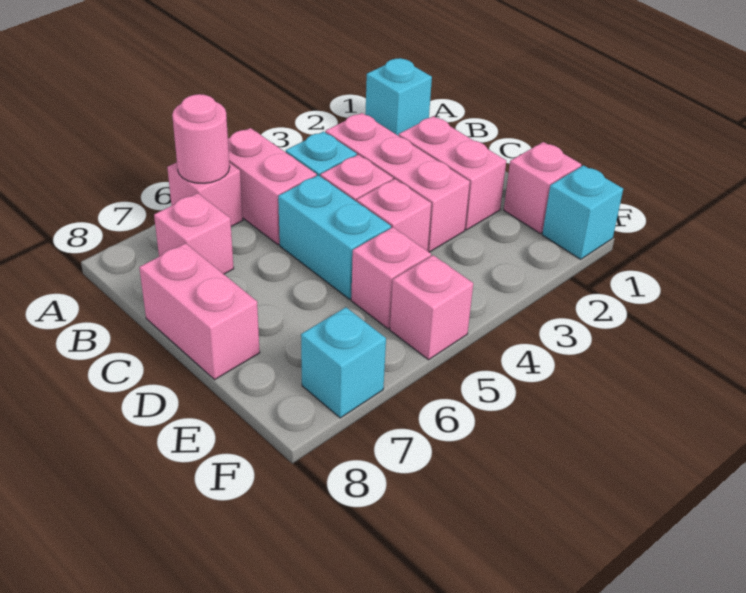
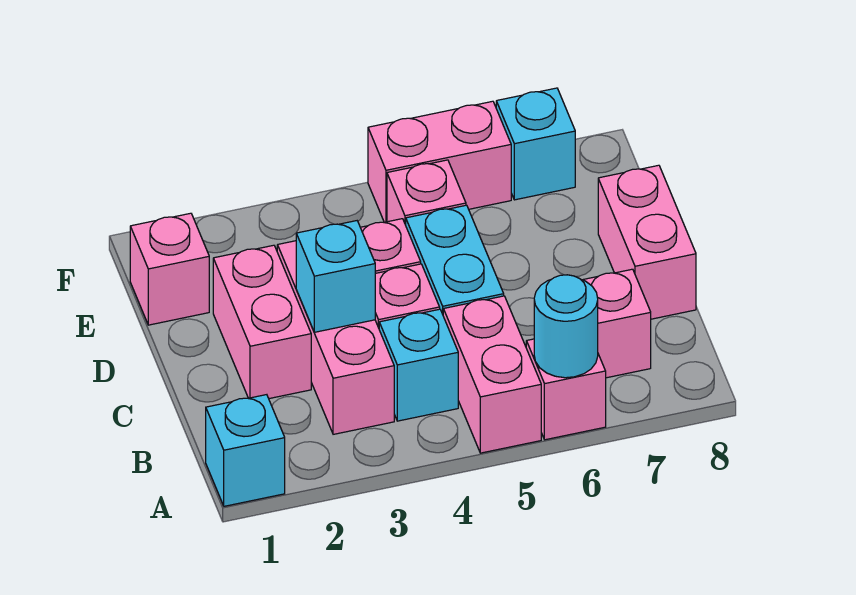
pink round brick A6 level 2 -> cyan round brick A6 level 2
cyan brick F1 level 1 -> cyan brick C3 level 2
pink brick F5 level 1 -> pink brick F5:F6 level 1

